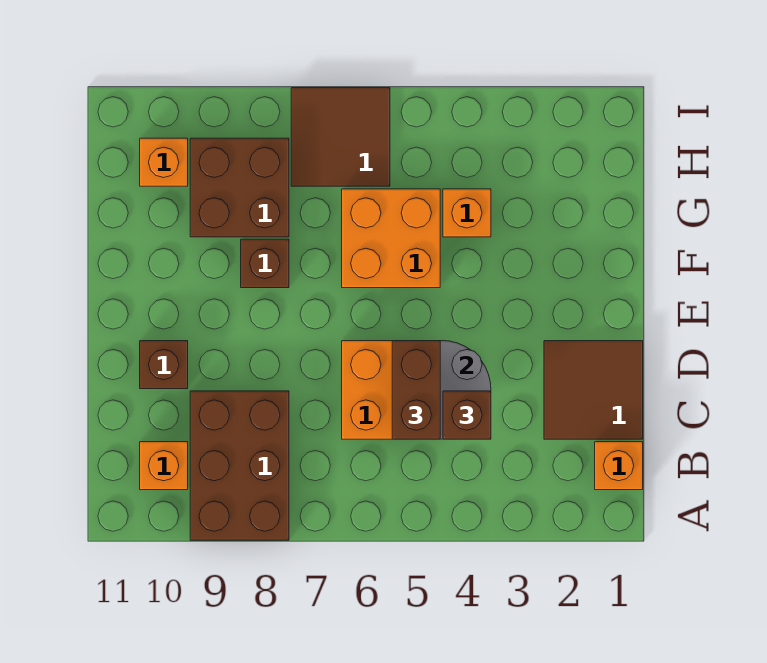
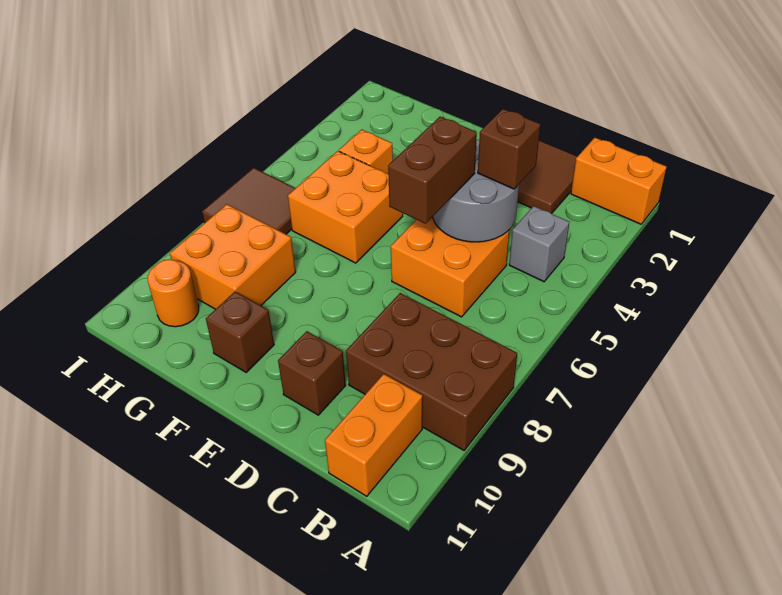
orange brick B1 level 1 -> orange brick A1:B1 level 1
none -> grey brick B4 level 1
orange brick B10 level 1 -> orange brick B10:B11 level 1
brown brick C5:D5 level 3 -> brown brick D5:D6 level 3
brown brick F8 level 1 -> brown brick F10 level 1
brown brick G8:H9 level 1 -> orange brick G8:H9 level 1
orange brick H10 level 1 -> orange round brick H10 level 1

